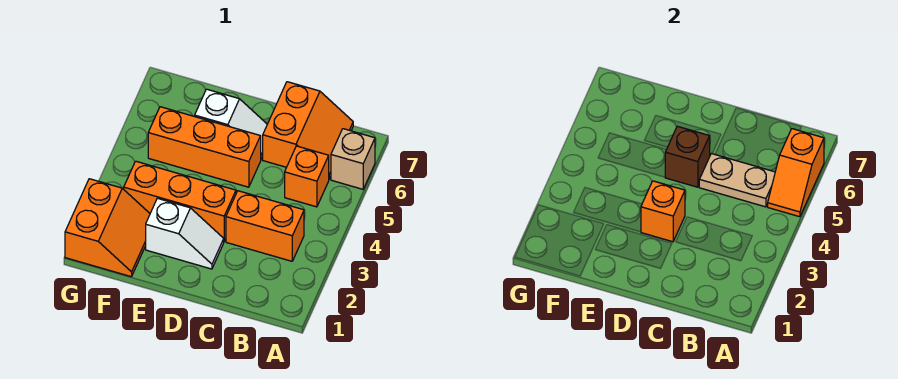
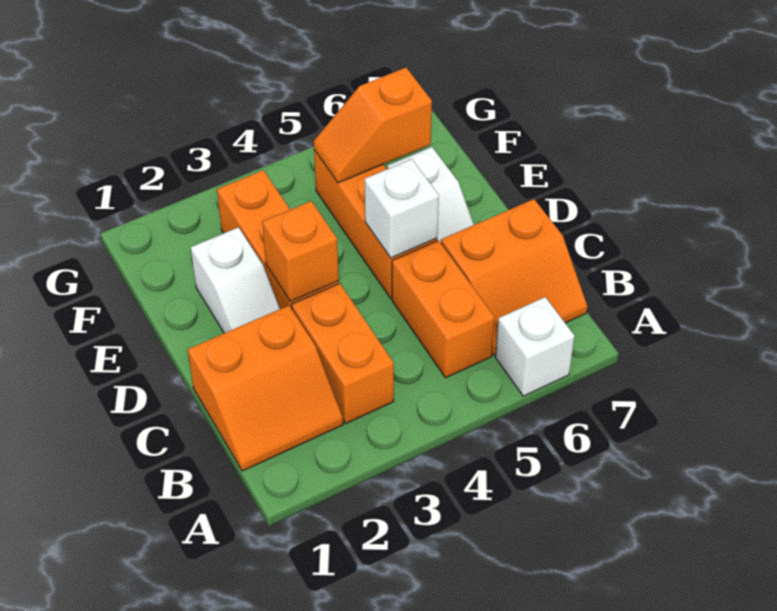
orange slope A5:A6 level 2 top 6 -> orange slope F5:F6 level 2 top 6
tan brick A6 level 1 -> white brick A6 level 1
orange brick B5 level 1 -> orange brick B5:C5 level 1
tan plate B5:C5 level 2 -> none
brown brick D5 level 2 -> white brick D5 level 2
orange slope F1:G2 level 1 top G -> orange slope B1:C2 level 1 top C

